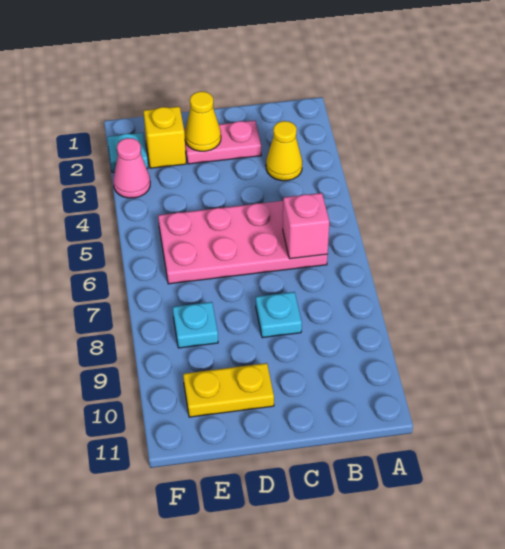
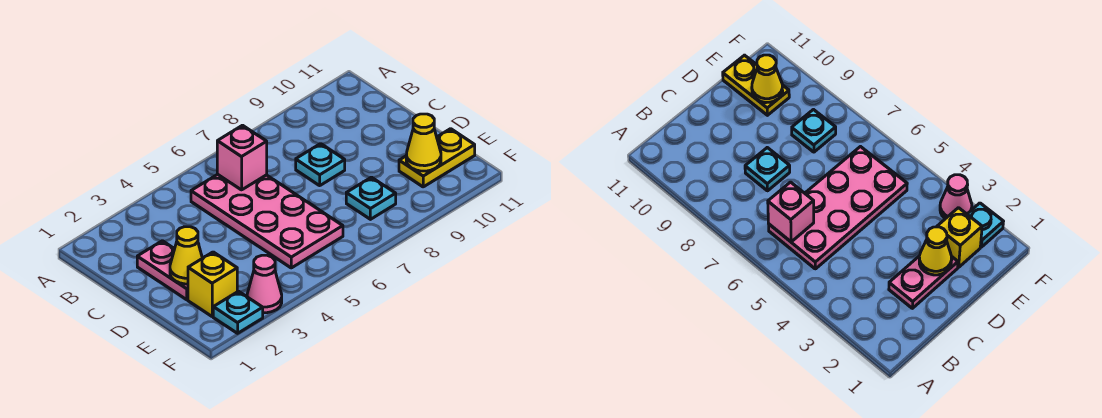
yellow cone B3 level 1 -> yellow cone E10 level 2
yellow plate D10:E10 level 1 -> yellow plate E10:E11 level 1

